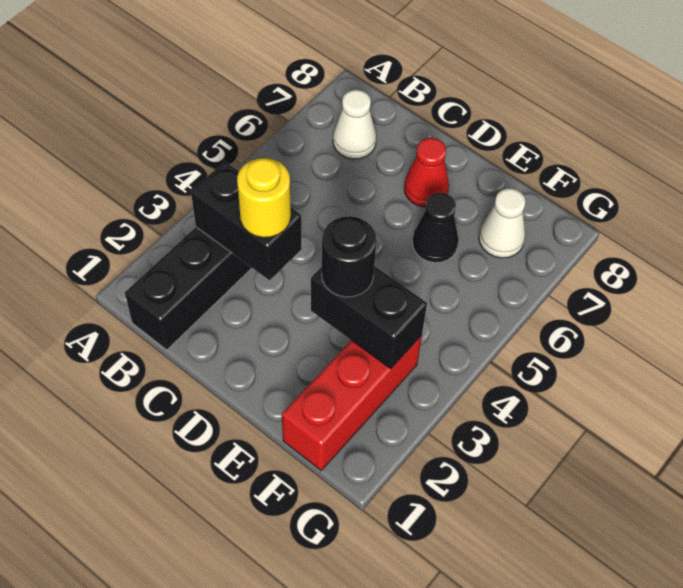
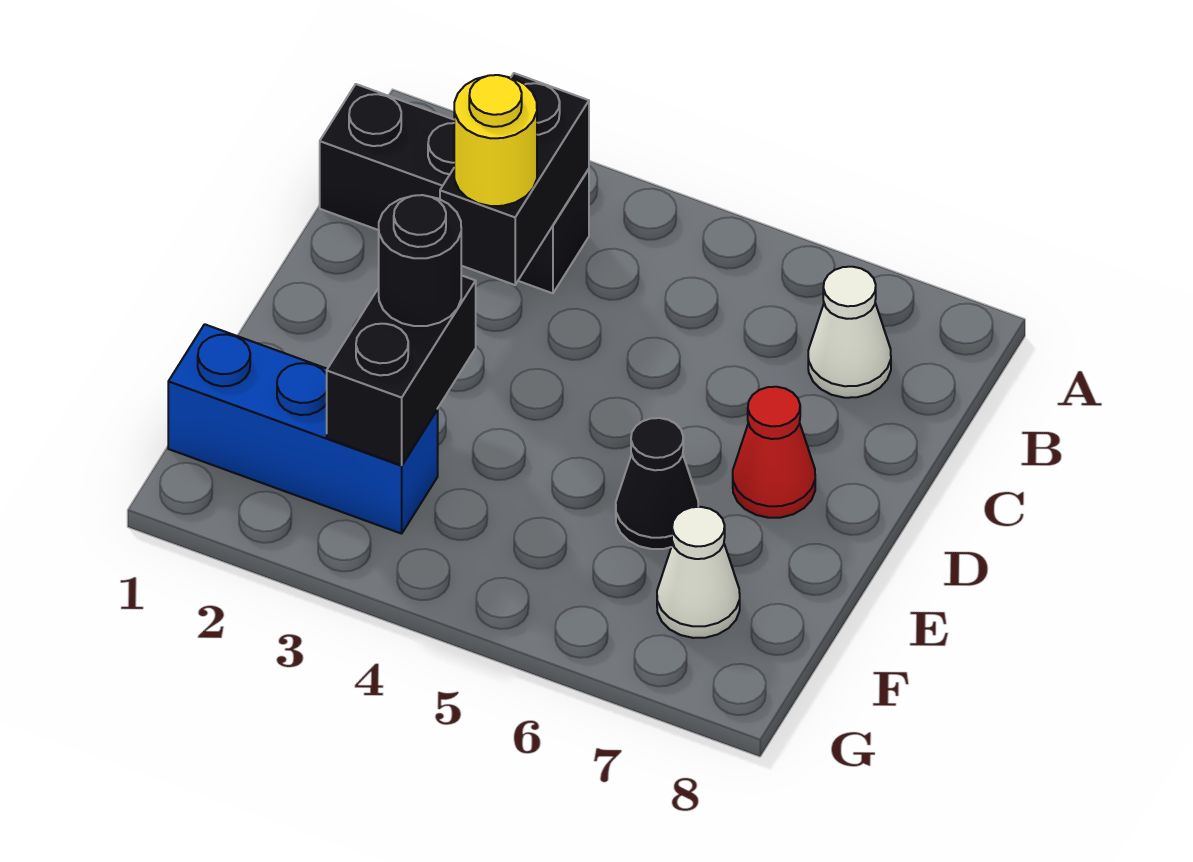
red brick F1:F3 level 1 -> blue brick F1:F3 level 1

